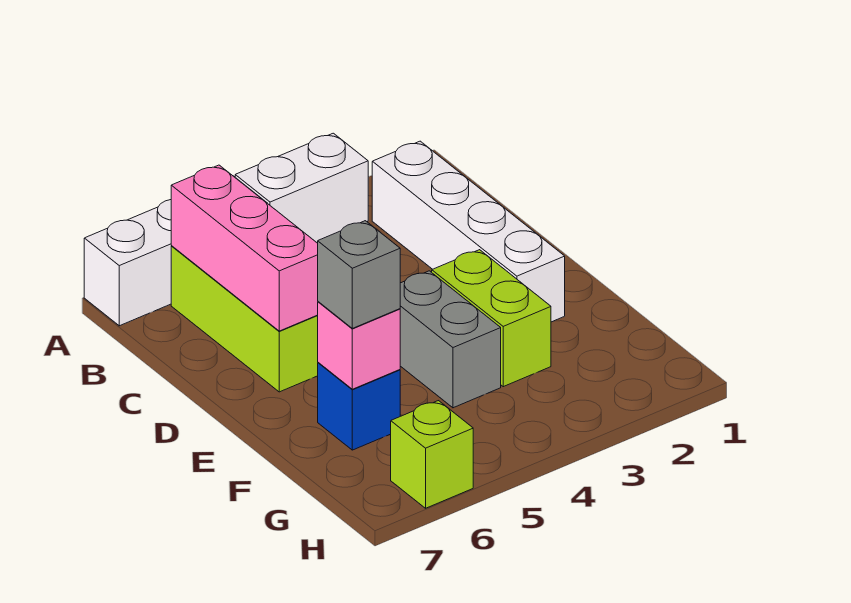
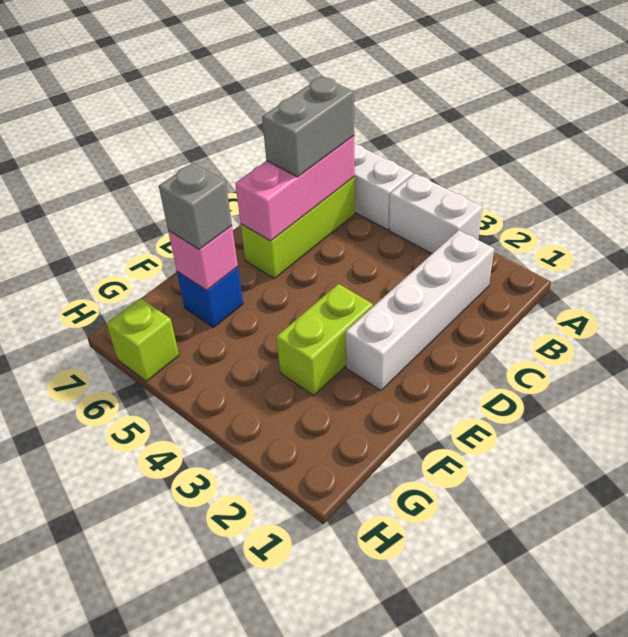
grey brick E4:F4 level 1 -> grey brick B6:C6 level 3

